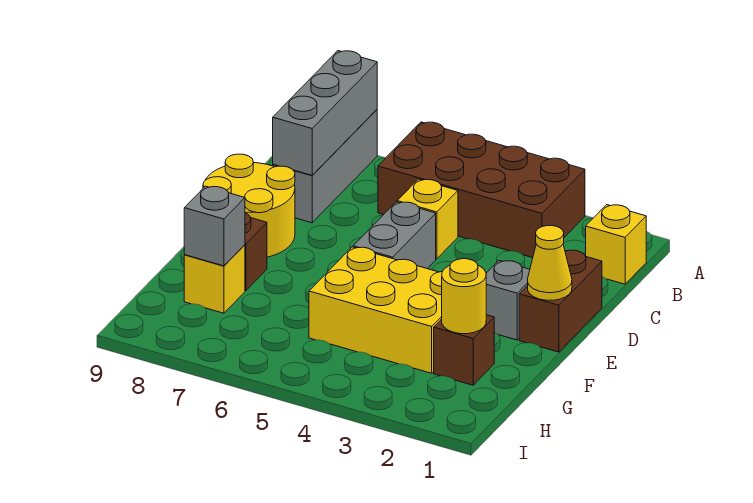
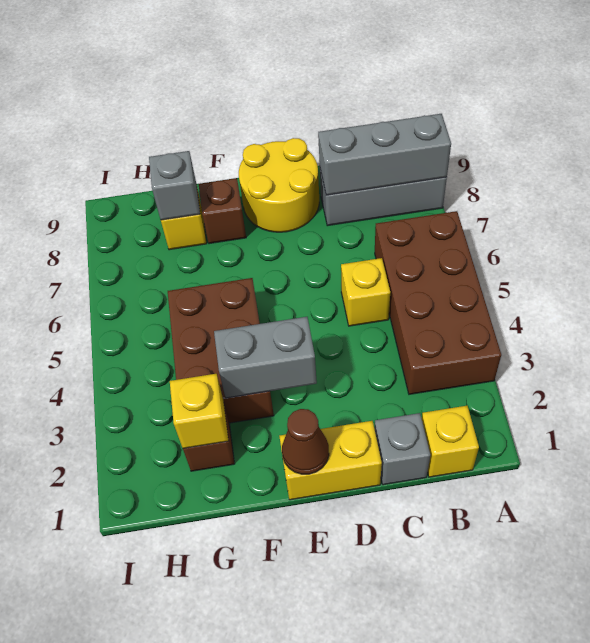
brown brick D1:E1 level 1 -> yellow brick D1:E1 level 1
grey brick D5:E5 level 1 -> grey brick E3:F3 level 2
yellow cone E1 level 2 -> brown cone E1 level 2
grey brick E2 level 1 -> grey brick C1 level 1
yellow brick F3:G5 level 1 -> brown brick F3:G5 level 1
yellow round brick G2 level 2 -> yellow brick G2 level 2

